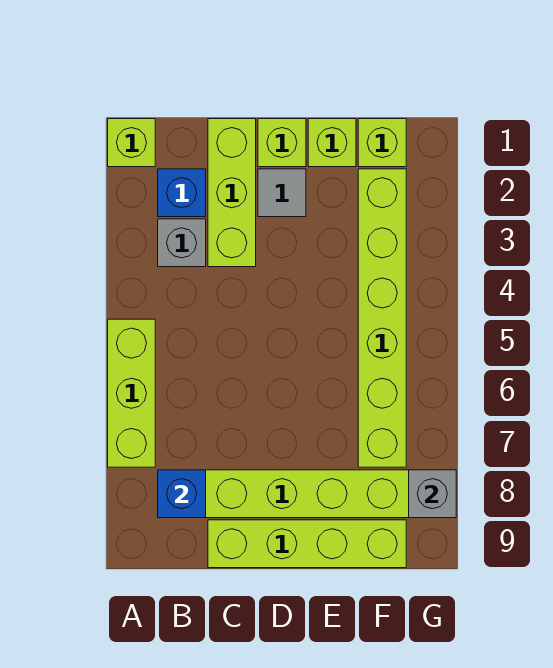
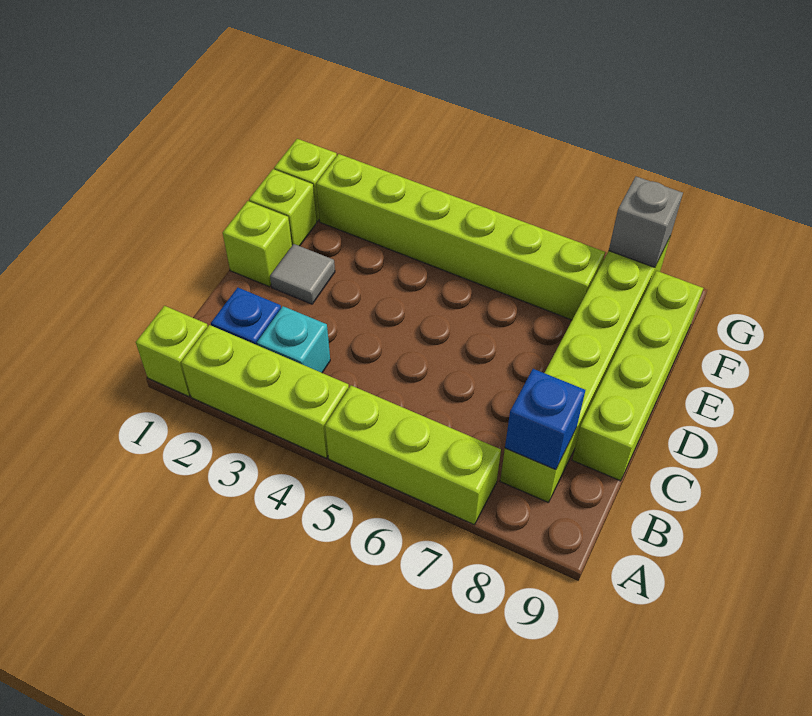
grey brick B3 level 1 -> cyan brick B3 level 1
lime brick C1:C3 level 1 -> lime brick A2:A4 level 1

